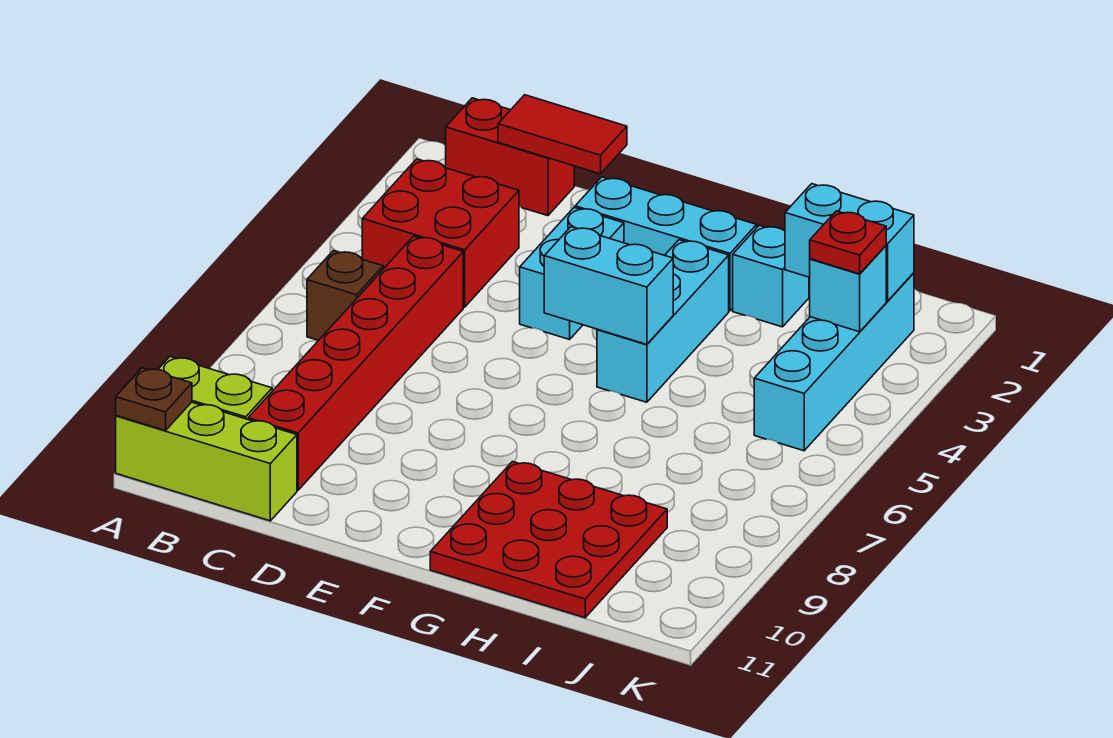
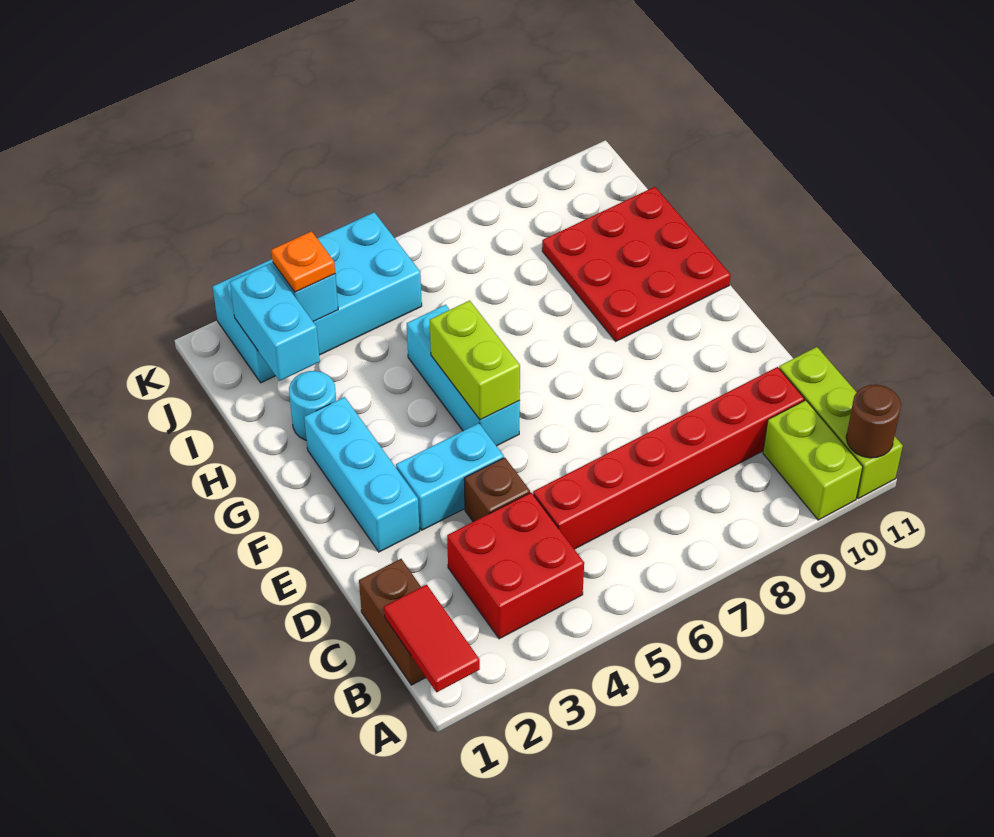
brown plate A11 level 2 -> brown round brick A11 level 2
red brick B1:C1 level 1 -> brown brick B1:C1 level 1
brown brick B6 level 1 -> brown brick D4 level 1
red tile C1:D1 level 2 -> red tile A1:B1 level 2
cyan brick F5:G5 level 2 -> lime brick F5:G5 level 2
cyan brick G3:G5 level 1 -> cyan brick F5:H5 level 1
cyan brick H2 level 1 -> cyan round brick H2 level 1
cyan brick J2:J5 level 1 -> cyan brick J2:K5 level 1
red plate J3 level 3 -> orange plate J3 level 3

